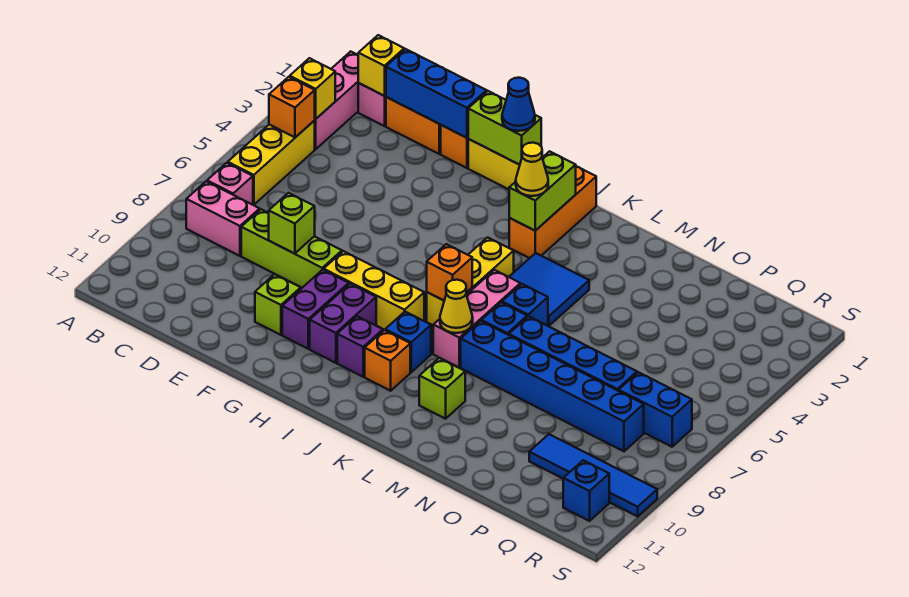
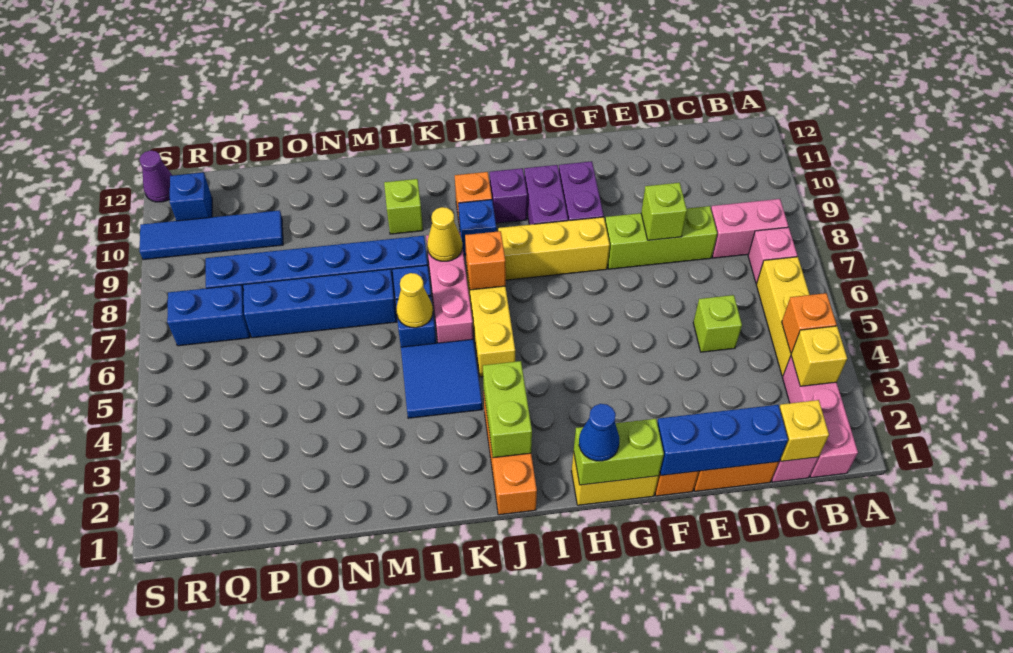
lime brick F10 level 1 -> lime brick D5 level 1
yellow cone J3 level 3 -> yellow cone L6 level 2
none -> purple cone S12 level 1

